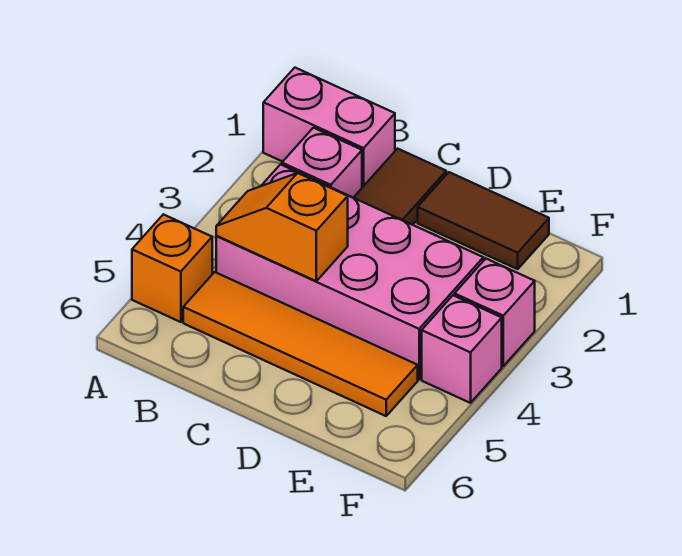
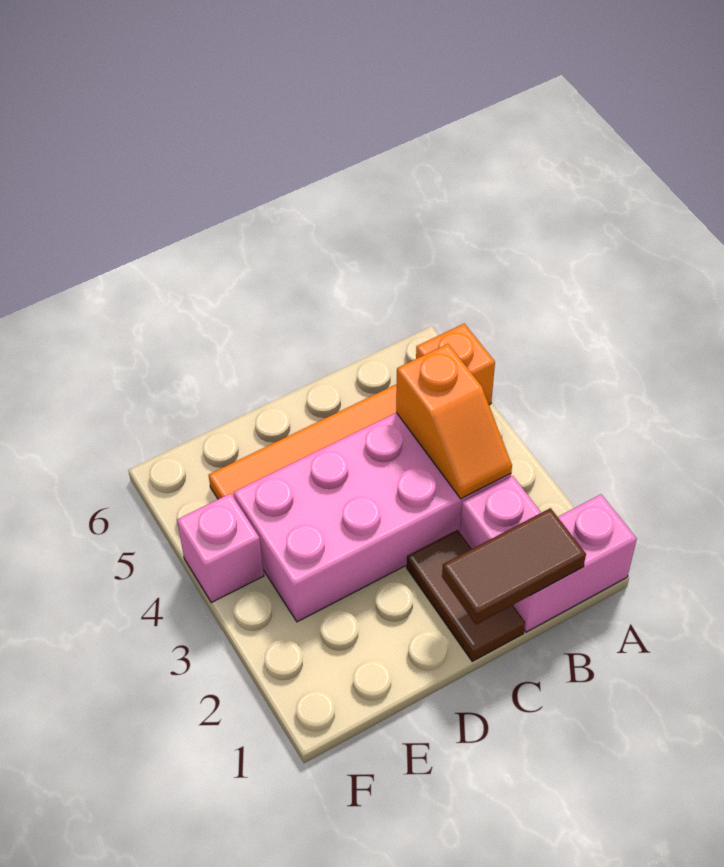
orange slope B4:C4 level 2 top C -> orange slope B3:B4 level 2 top 4
brown tile D1:E1 level 1 -> brown tile B1:C1 level 2
pink brick F3 level 1 -> none

